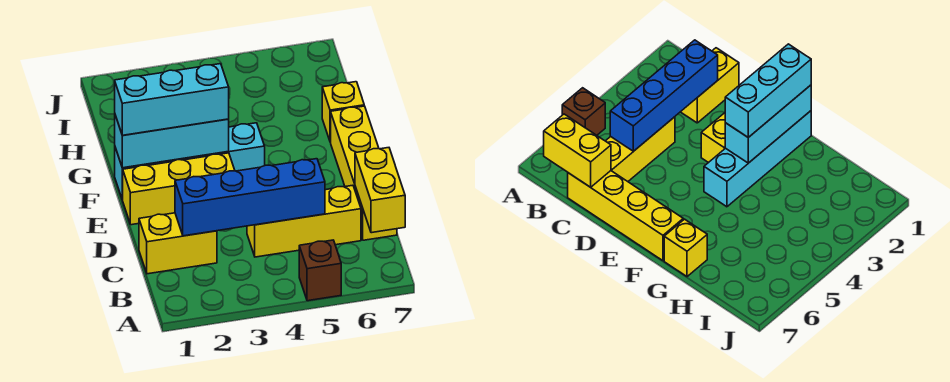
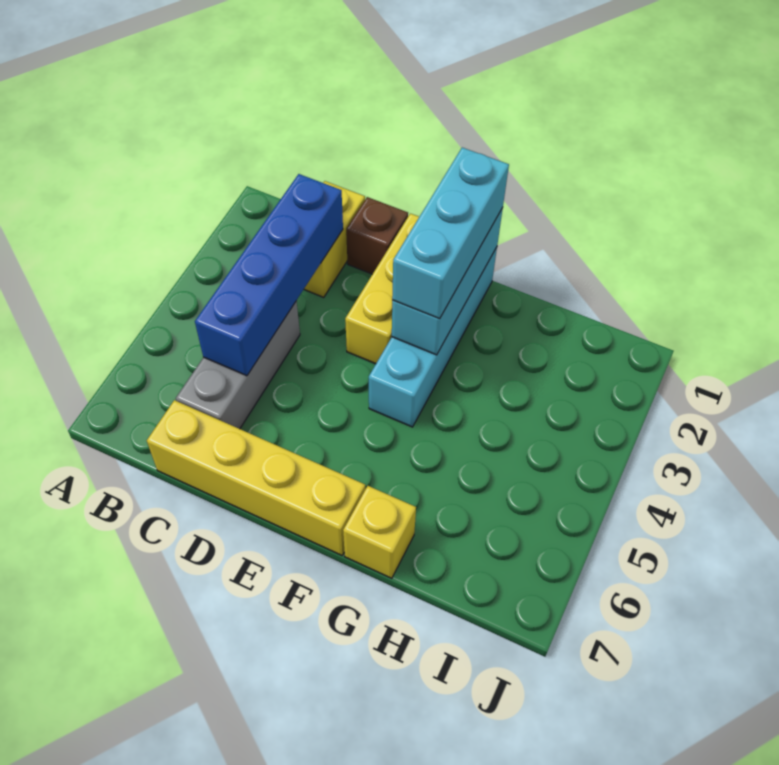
brown brick A5 level 1 -> brown brick D1 level 1
yellow brick B7:C7 level 2 -> none
yellow brick C4:C6 level 1 -> grey brick C4:C6 level 1

